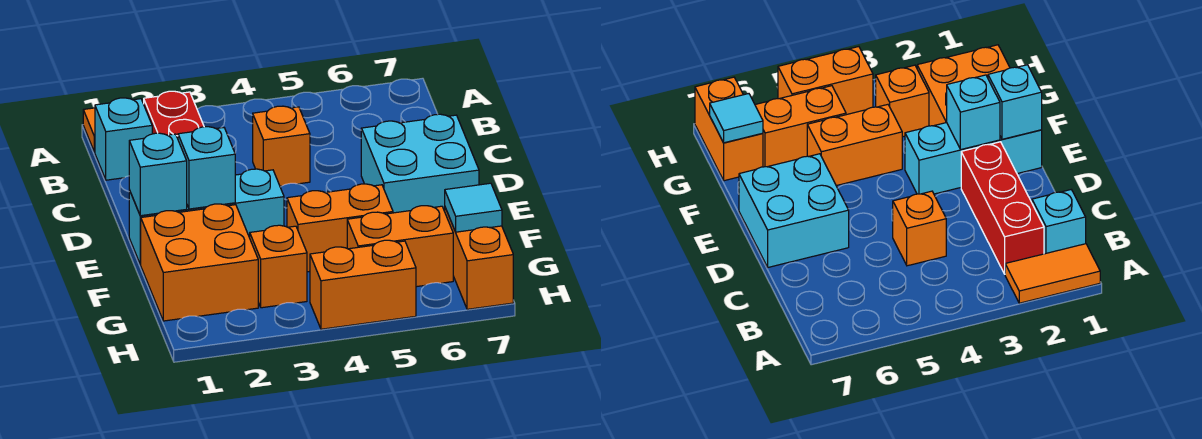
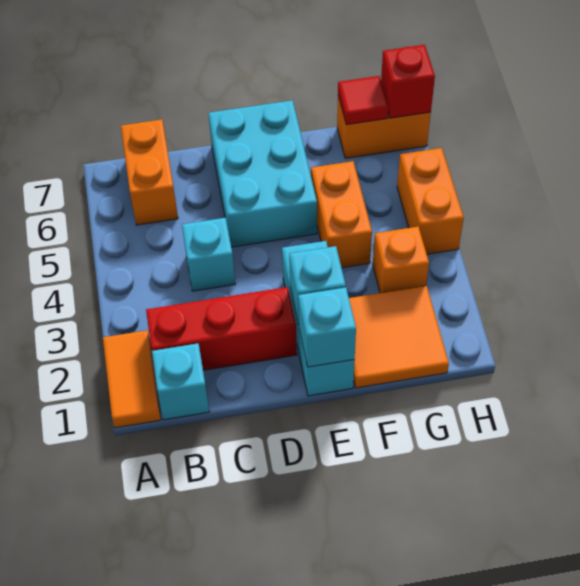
orange brick C4 level 1 -> cyan brick C4 level 1
cyan brick D6:E7 level 1 -> cyan brick D5:E7 level 1
orange brick F1:G2 level 1 -> orange tile F1:G2 level 1
orange brick G5:G6 level 1 -> orange brick B6:B7 level 1
cyan tile G7 level 2 -> red tile G7 level 2
none -> red brick H7 level 2

